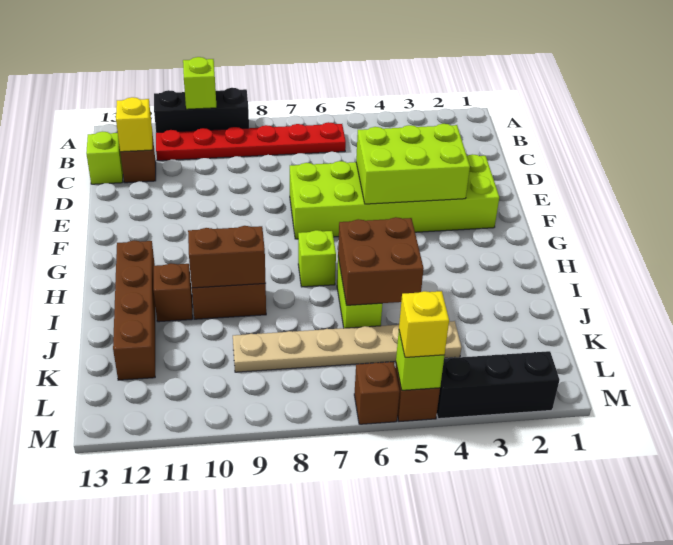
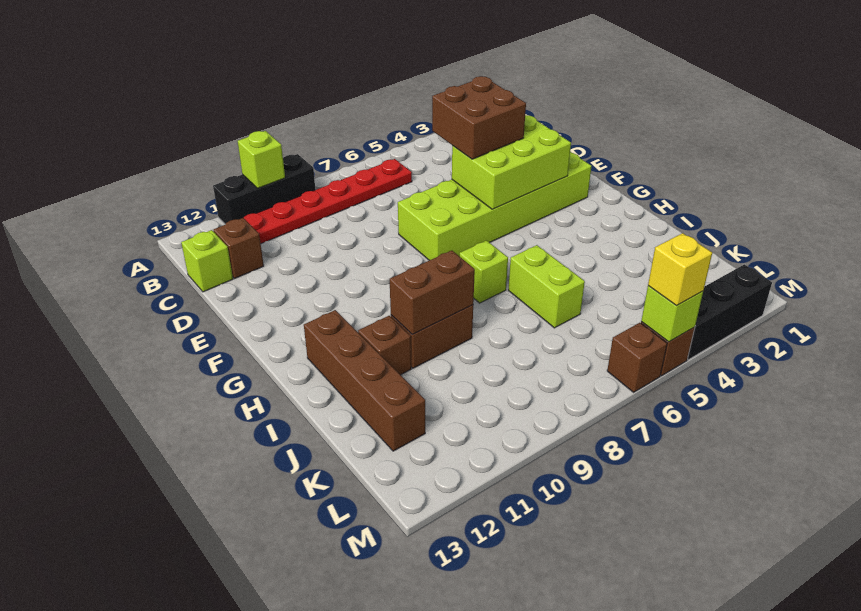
yellow brick C12 level 2 -> none
brown brick I5:J6 level 2 -> brown brick D4:E5 level 3
tan plate K4:K9 level 1 -> none

